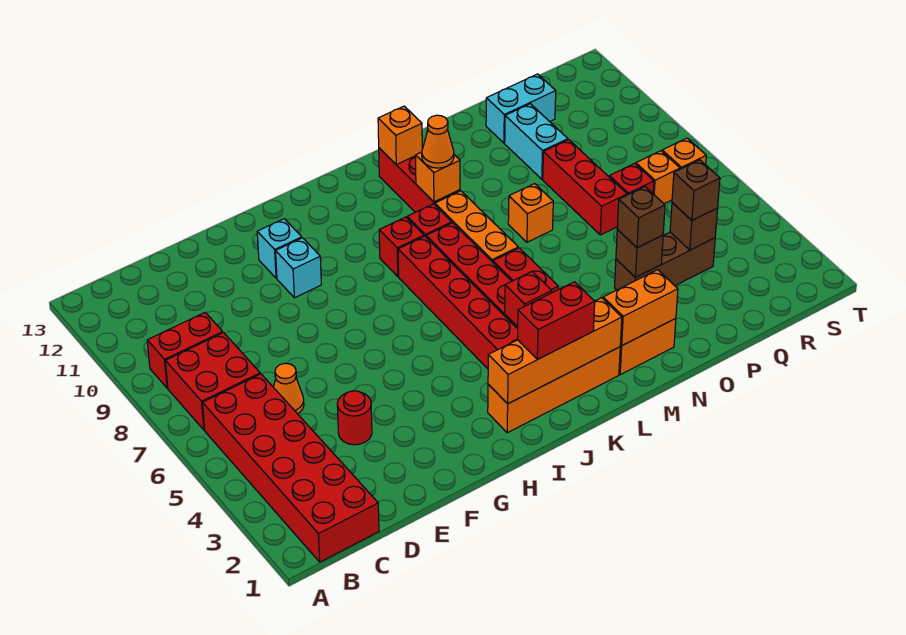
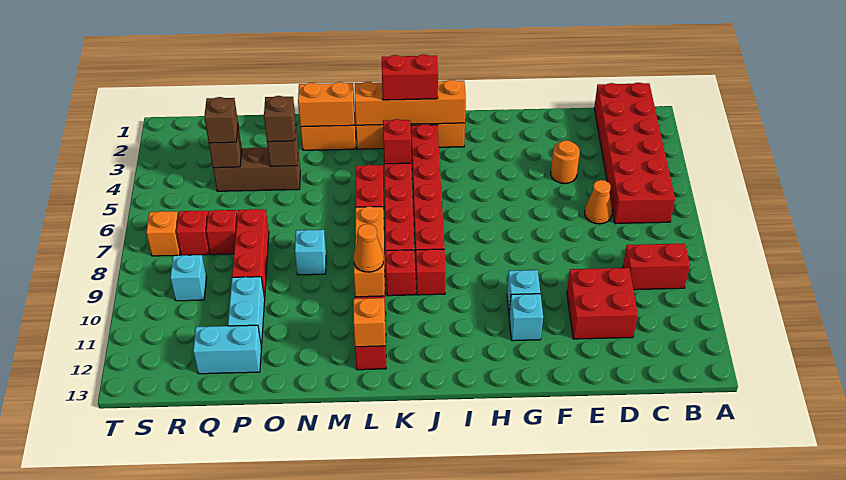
red brick B7:C8 level 1 -> red brick D10:E11 level 1
red round brick E4 level 1 -> orange round brick E4 level 1
orange brick N8 level 1 -> cyan brick N8 level 1
orange brick R7 level 1 -> red brick R7 level 1
none -> cyan brick R9 level 1

